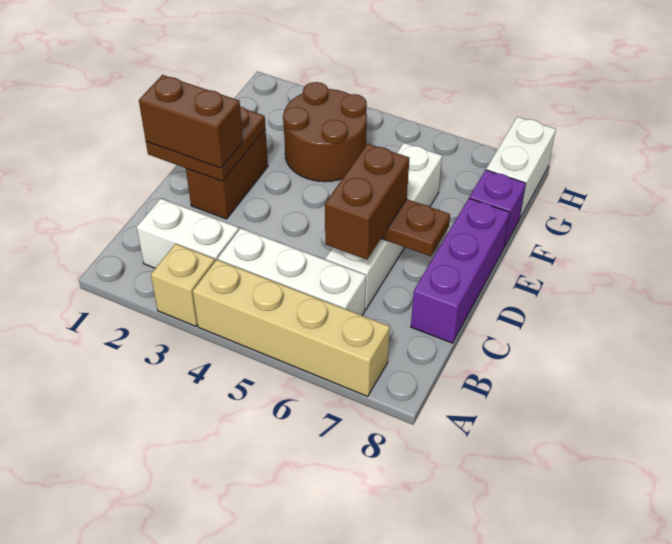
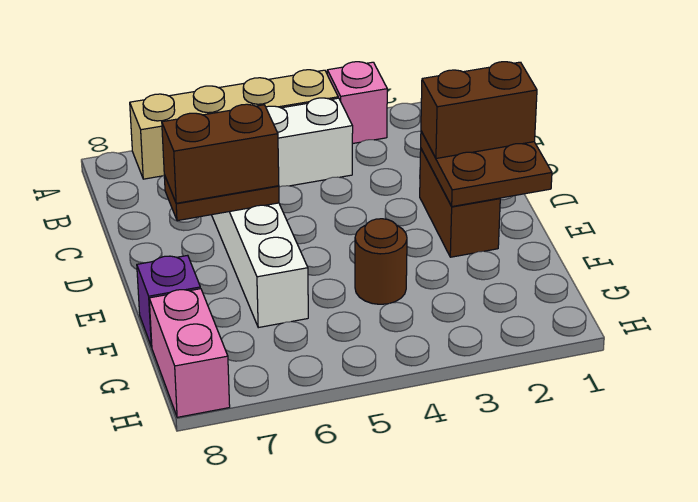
tan brick A3 level 1 -> pink brick A3 level 1
white brick B2:B3 level 1 -> none
brown brick C6:D6 level 3 -> brown brick D6:D7 level 3
purple brick C8:E8 level 1 -> none
brown round brick F3:G4 level 1 -> brown round brick F4 level 1
white brick G8:H8 level 1 -> pink brick G8:H8 level 1

